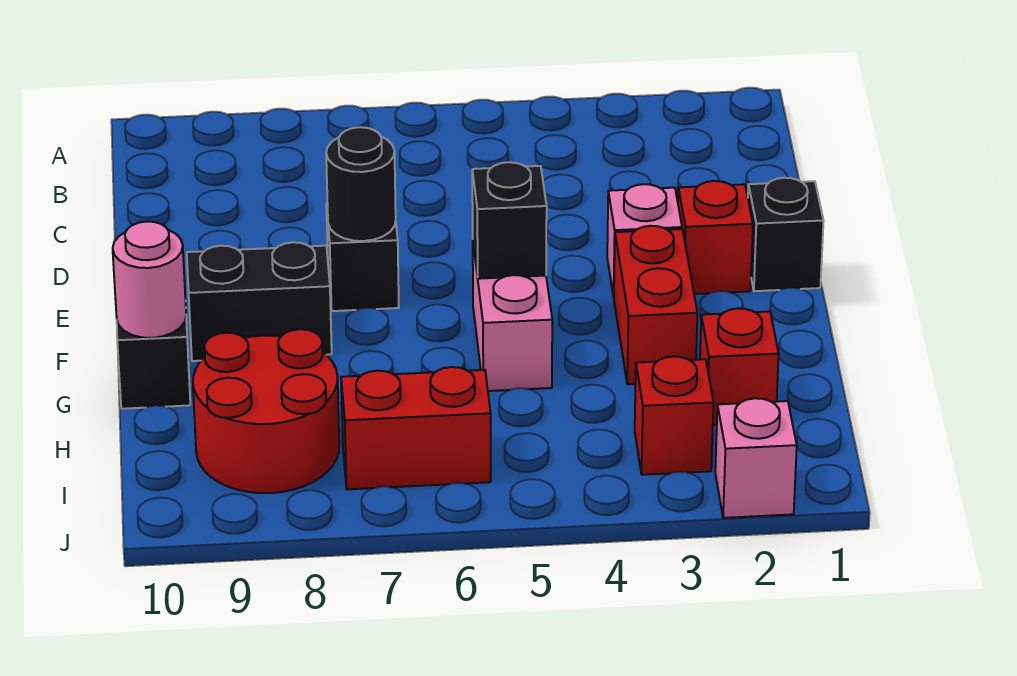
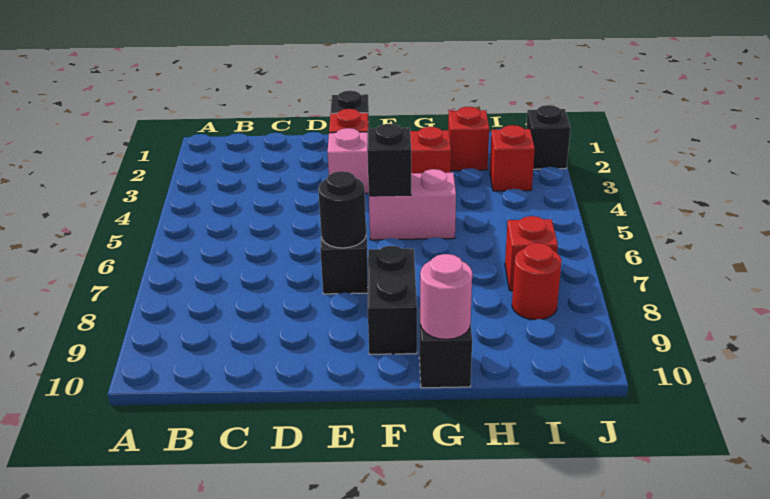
red round brick H8:I9 level 1 -> red round brick I8 level 1
red brick I6:I7 level 1 -> red brick I7 level 1
pink brick J2 level 1 -> black brick J2 level 1

